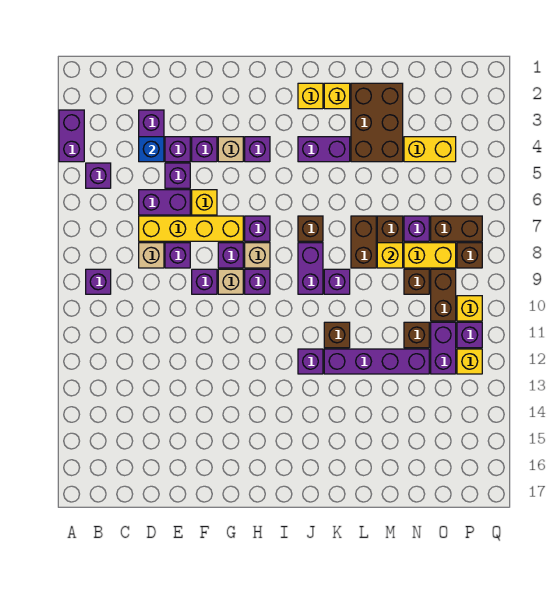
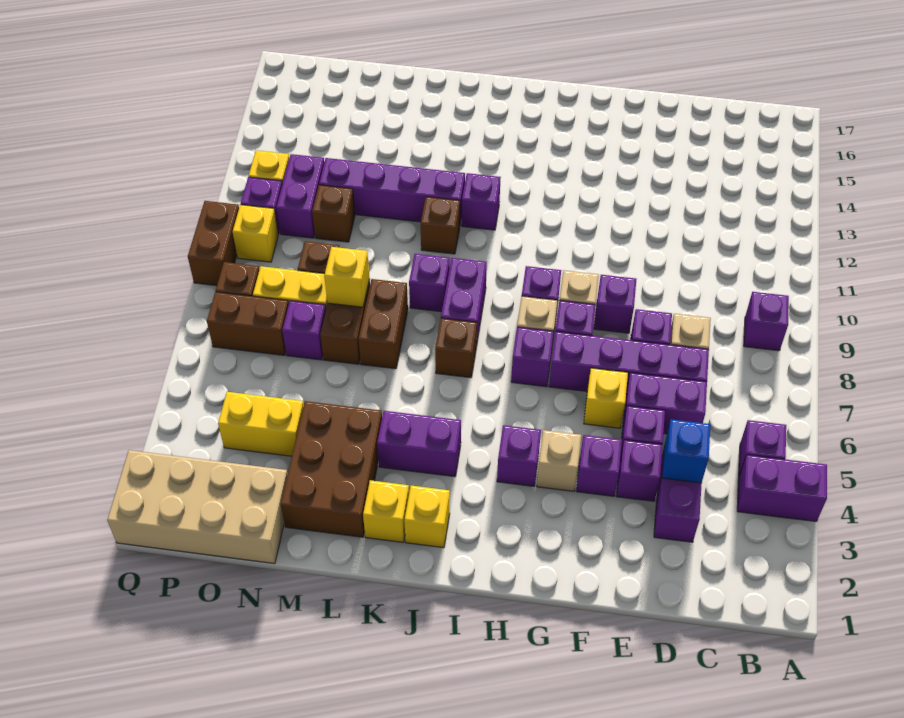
purple brick A3:A4 level 1 -> purple brick A4:B4 level 1
yellow brick D7:G7 level 1 -> purple brick D7:G7 level 1
none -> tan brick N1:Q2 level 1
brown brick O9:O10 level 1 -> brown brick Q9:Q10 level 1

